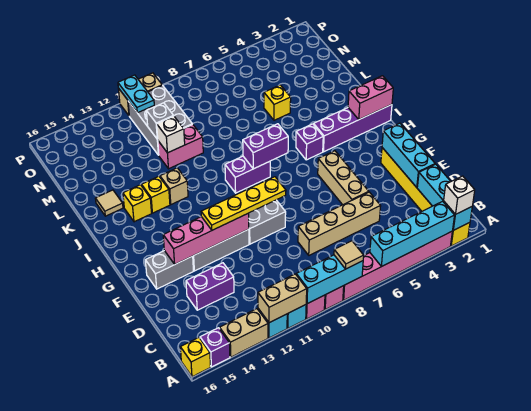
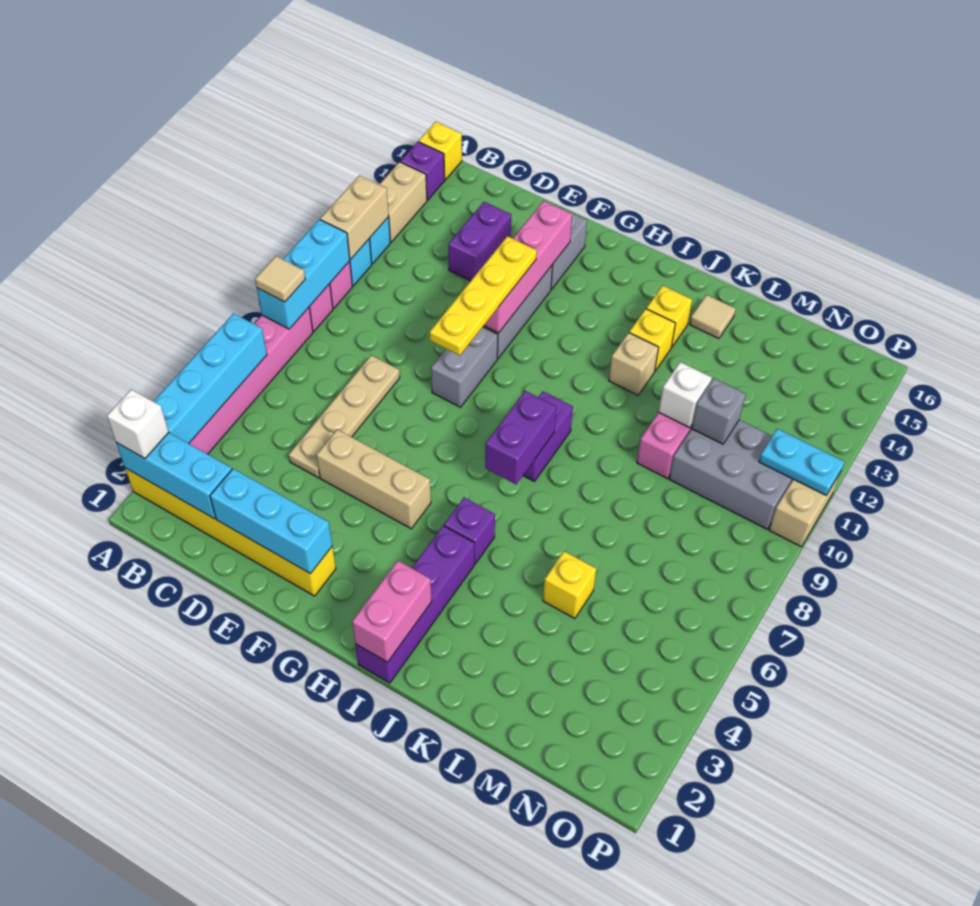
tan brick D5:D8 level 1 -> tan plate D5:D8 level 1

